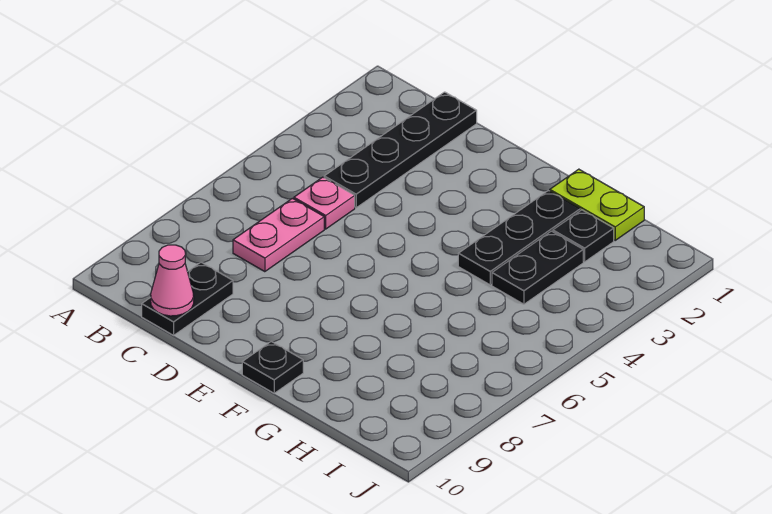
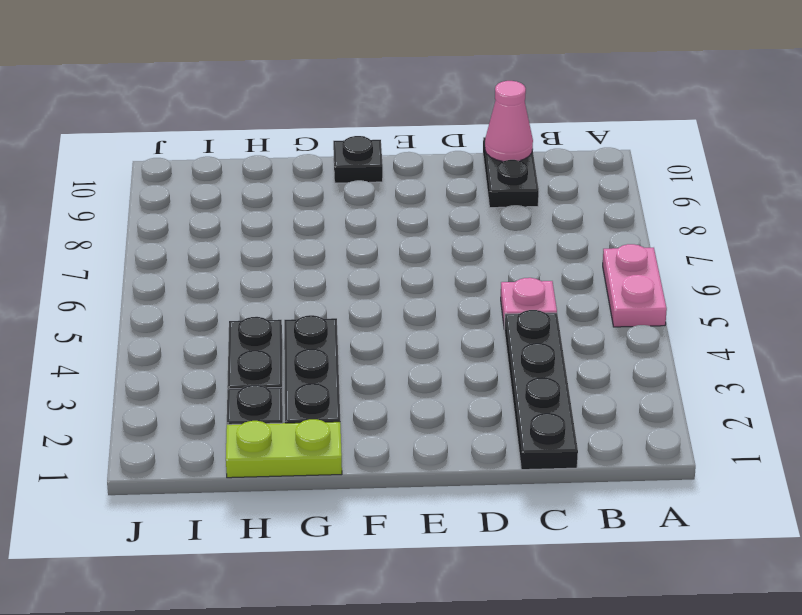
pink plate C6:C7 level 1 -> pink plate A5:A6 level 1

